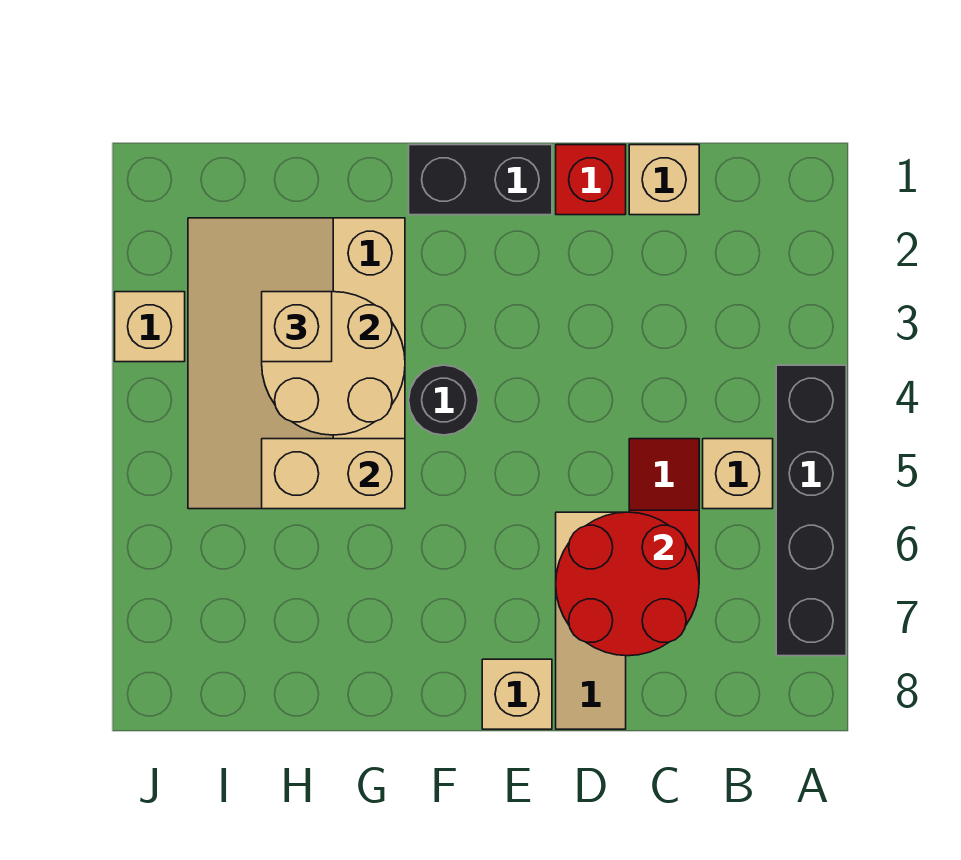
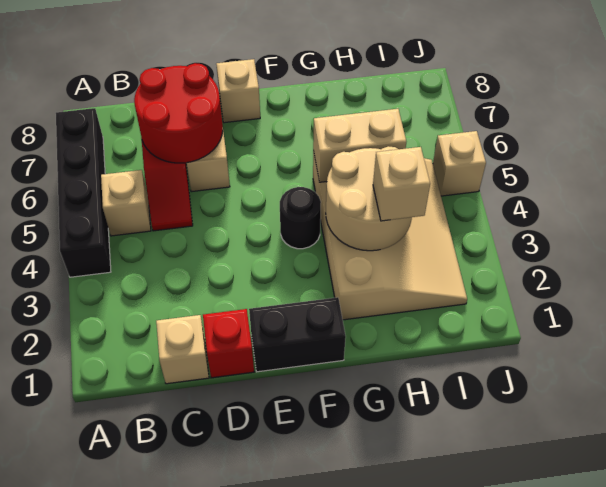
tan brick J3 level 1 -> tan brick J5 level 1

